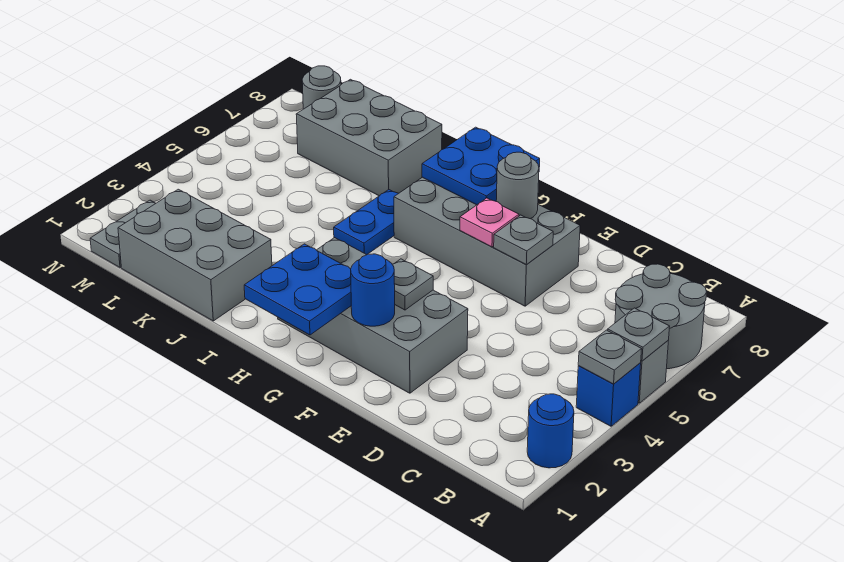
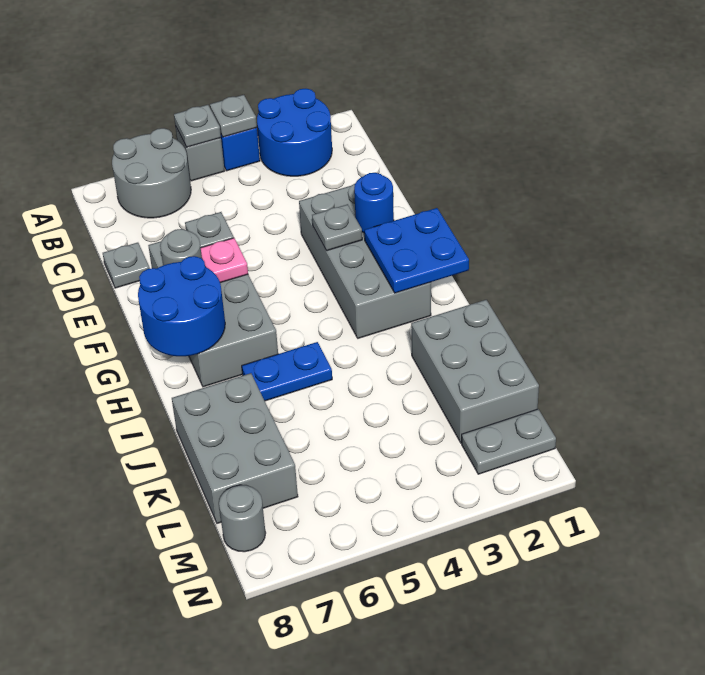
blue round brick A2 level 1 -> blue round brick A2:B3 level 1
none -> grey plate D8 level 1
blue plate G7:H8 level 2 -> blue round brick G7:H8 level 2

